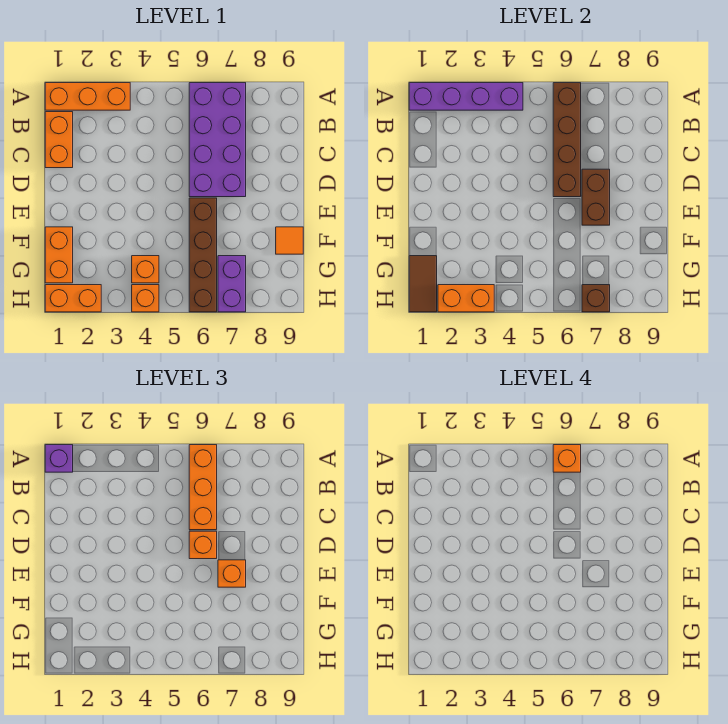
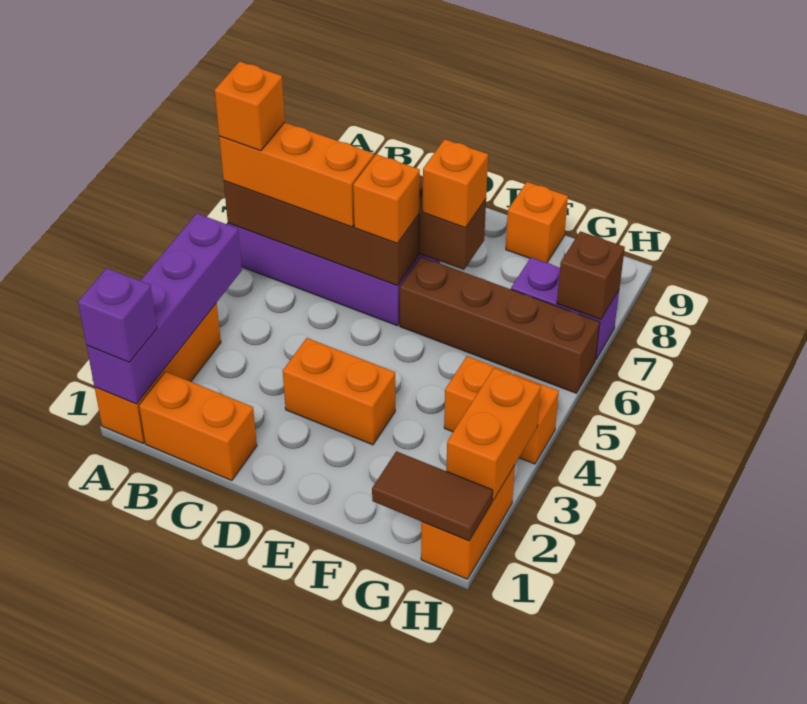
orange brick F1:G1 level 1 -> orange brick D3:E3 level 1
orange tile F9 level 1 -> orange brick F9 level 1

